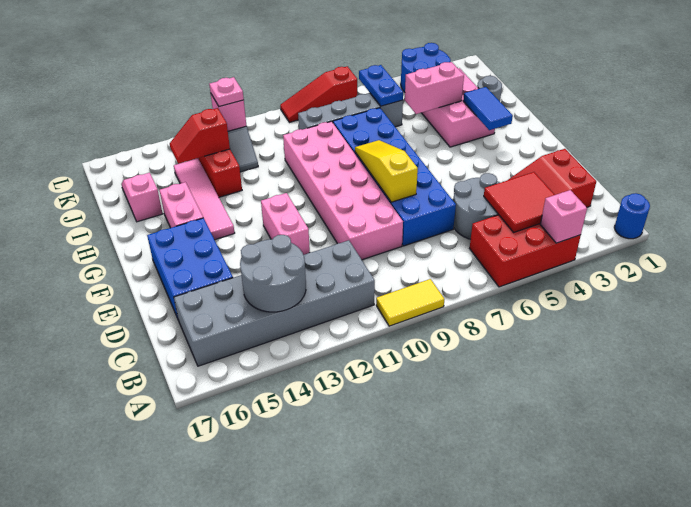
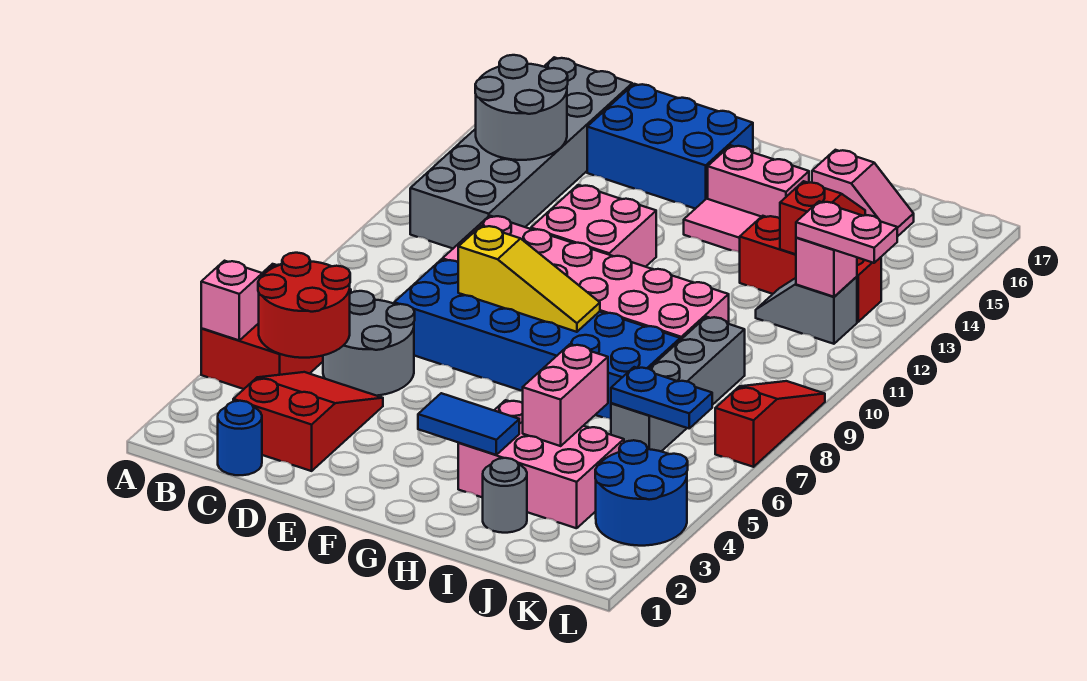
blue round brick A1 level 1 -> blue round brick C1 level 1
yellow tile A9:A10 level 1 -> none
red tile B4:C5 level 2 -> red round brick B4:C5 level 2
pink brick E12:F12 level 1 -> pink brick E11:F12 level 1
pink plate K12 level 3 -> pink plate K12:L12 level 3

